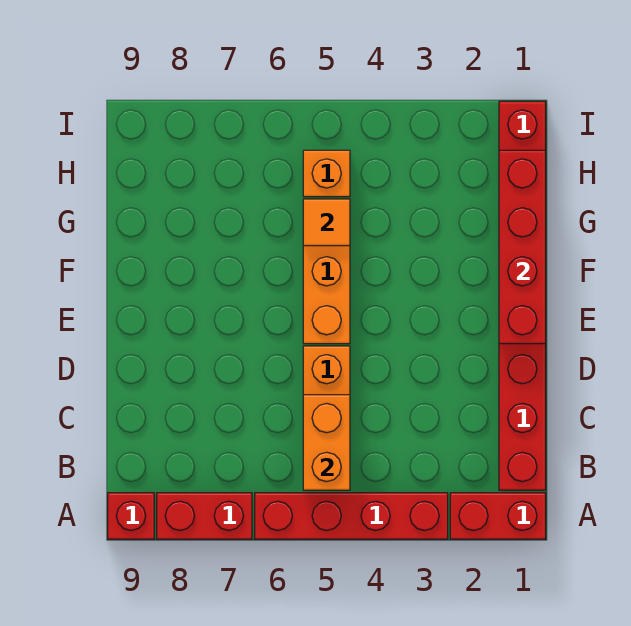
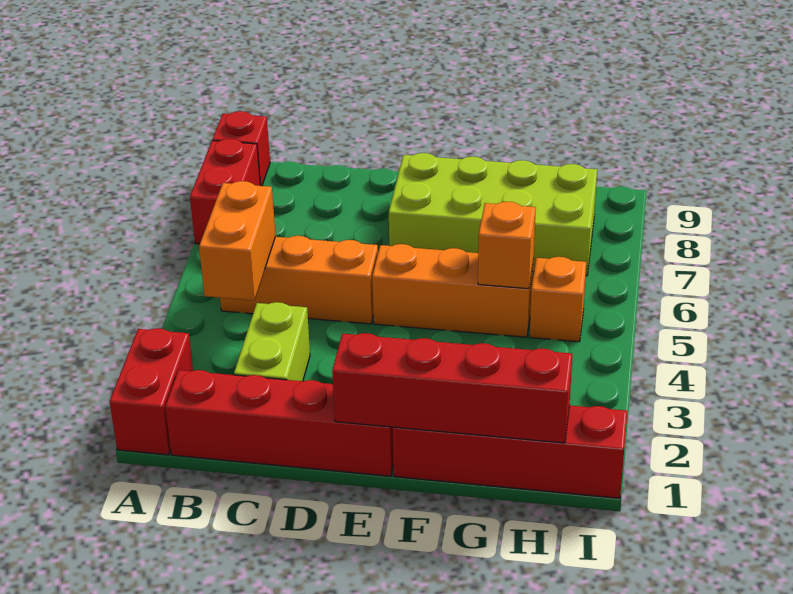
red brick A3:A6 level 1 -> none
orange brick B5:C5 level 2 -> orange brick B4:B5 level 2
none -> lime brick C2:C3 level 1
none -> lime brick E7:H8 level 1
orange tile G5 level 2 -> orange brick G5 level 2

